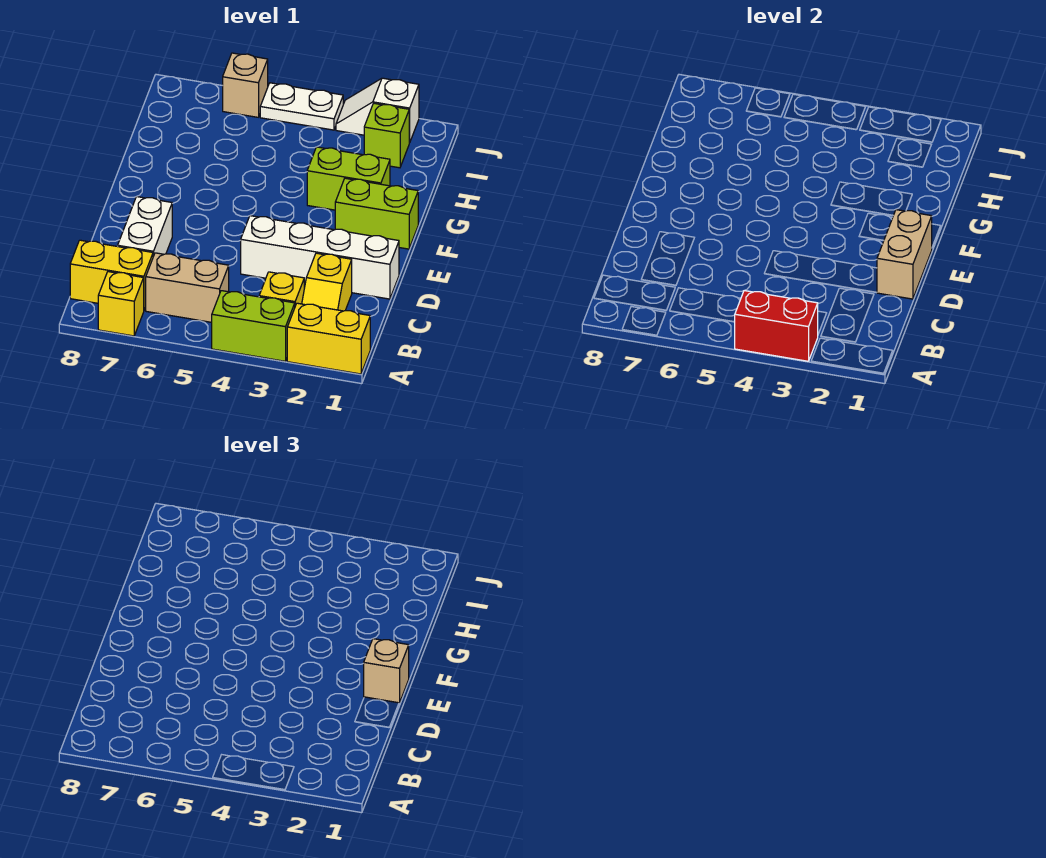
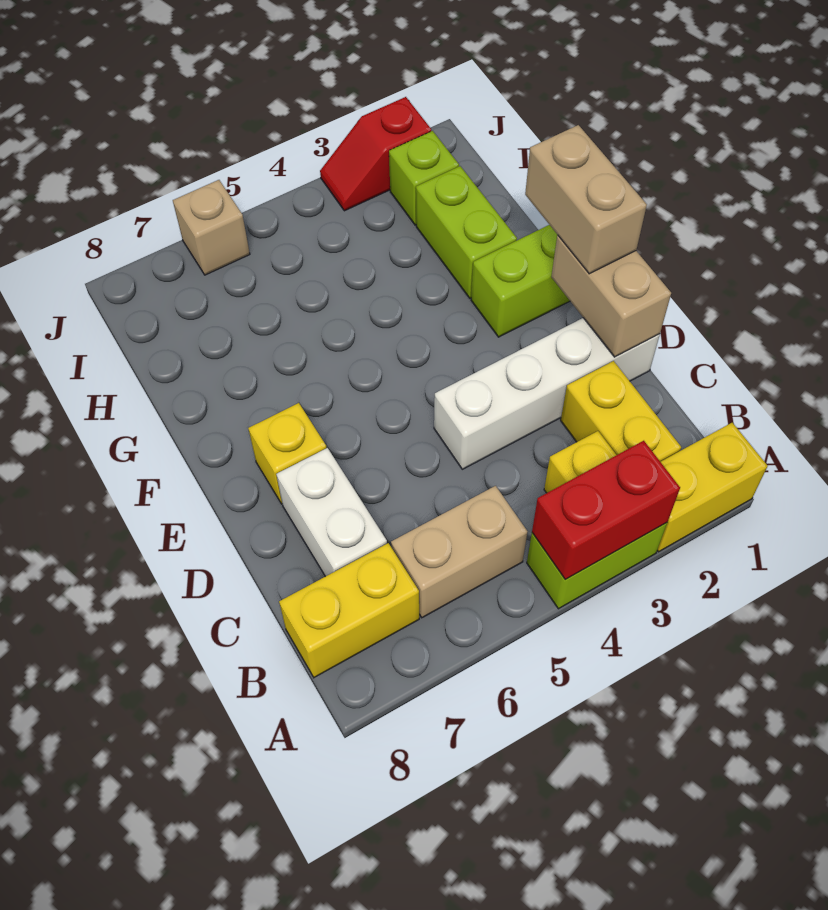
yellow brick A7 level 1 -> yellow brick E7 level 1
yellow slope B2:C2 level 1 top C -> yellow brick B2:C2 level 1
tan brick E1 level 3 -> tan brick E1:F1 level 3
lime brick G2:G3 level 1 -> lime brick G2:H2 level 1
white slope J2:J3 level 1 top 2 -> red slope J2:J3 level 1 top 2
white plate J4:J5 level 1 -> none

